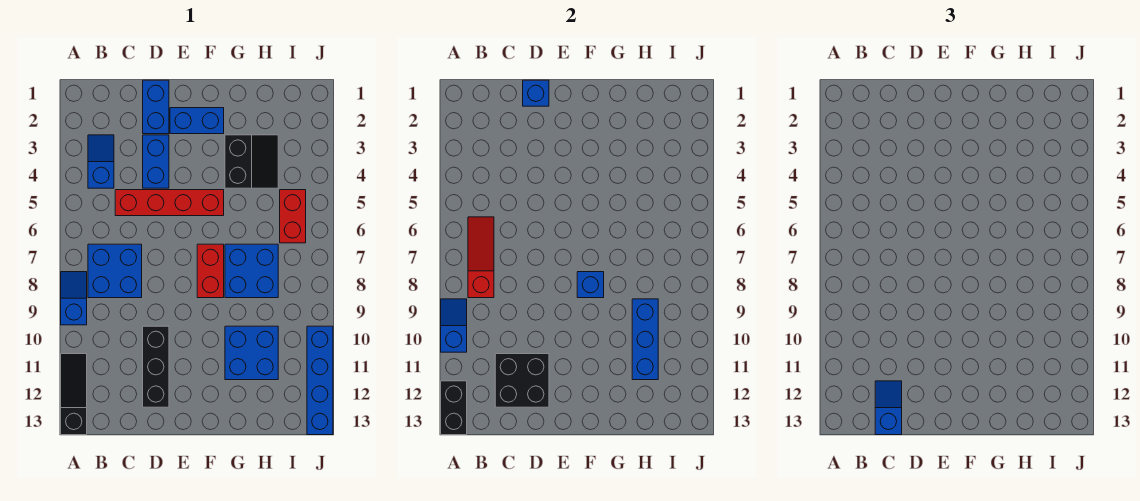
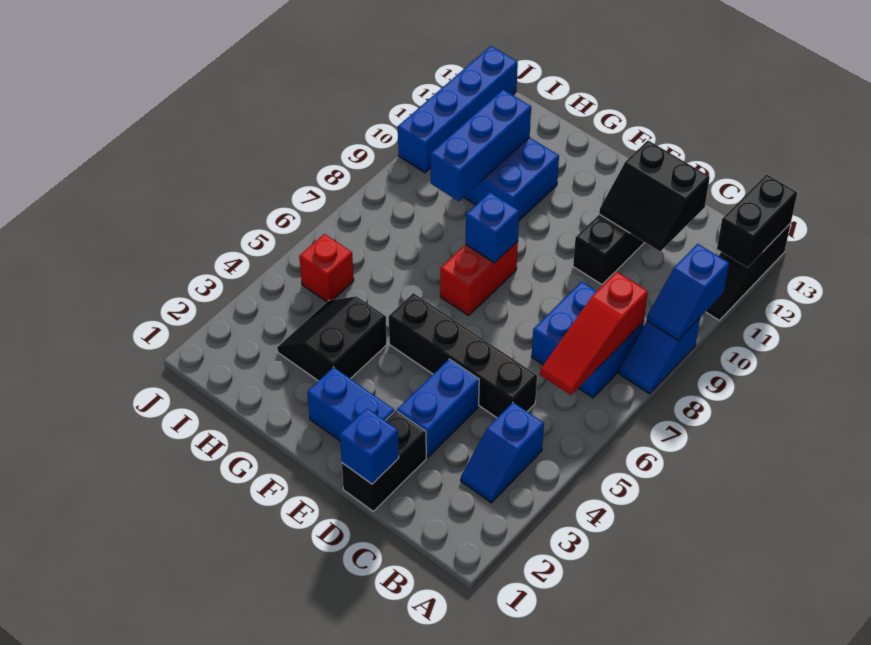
red brick C5:F5 level 1 -> black brick C5:F5 level 1
black brick C11:D12 level 2 -> black slope C11:D12 level 2 top 12
blue slope C12:C13 level 3 top 13 -> none
blue brick D1:D2 level 1 -> black brick D1:D2 level 1
blue brick G7:H8 level 1 -> none
red brick I5:I6 level 1 -> red brick I5 level 1

